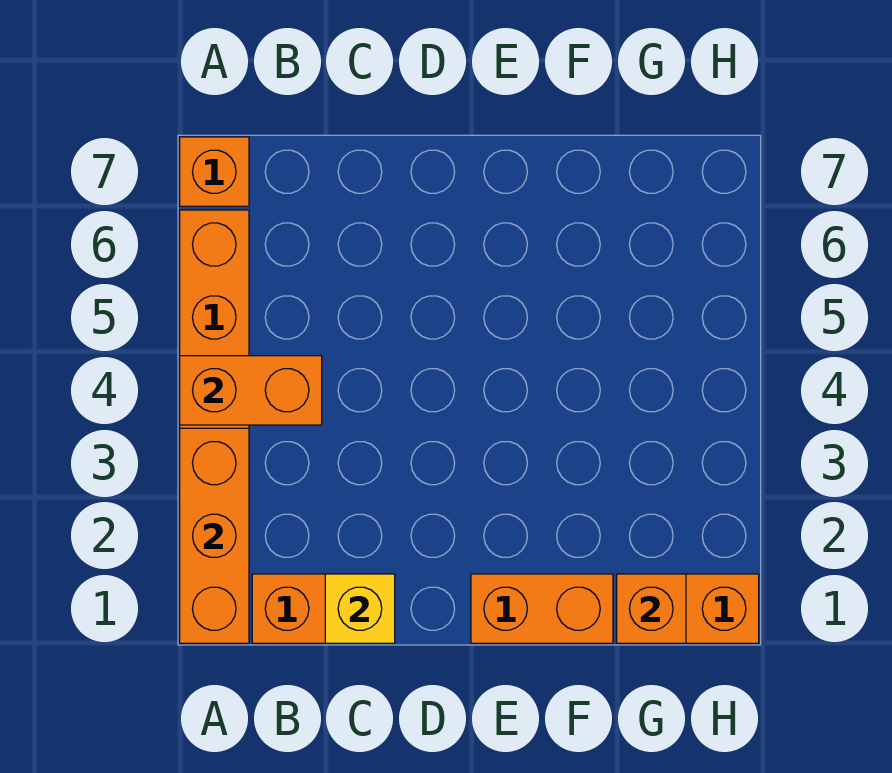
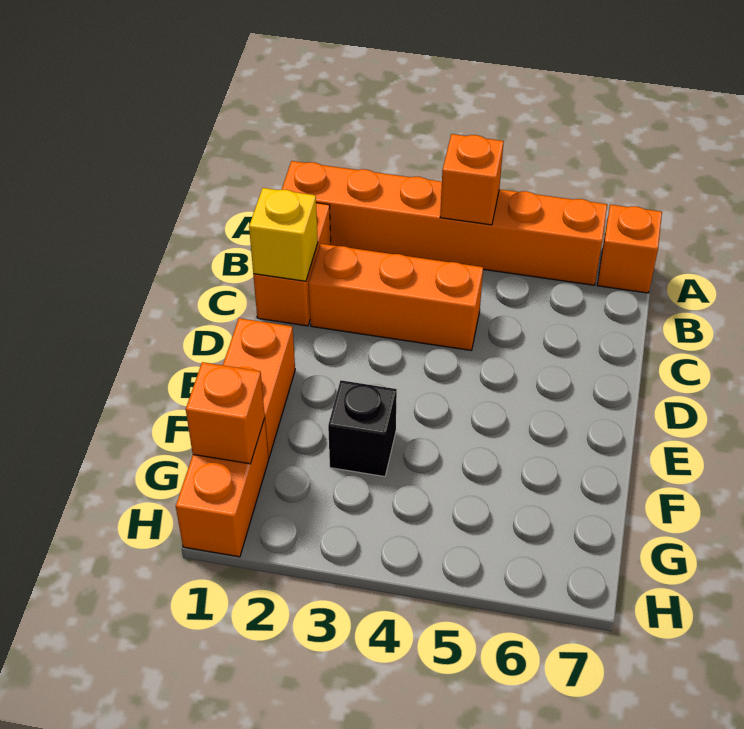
orange brick A1:A3 level 2 -> orange brick C2:C4 level 1
orange brick A4:B4 level 2 -> orange brick A4 level 2
none -> black brick F3 level 1

